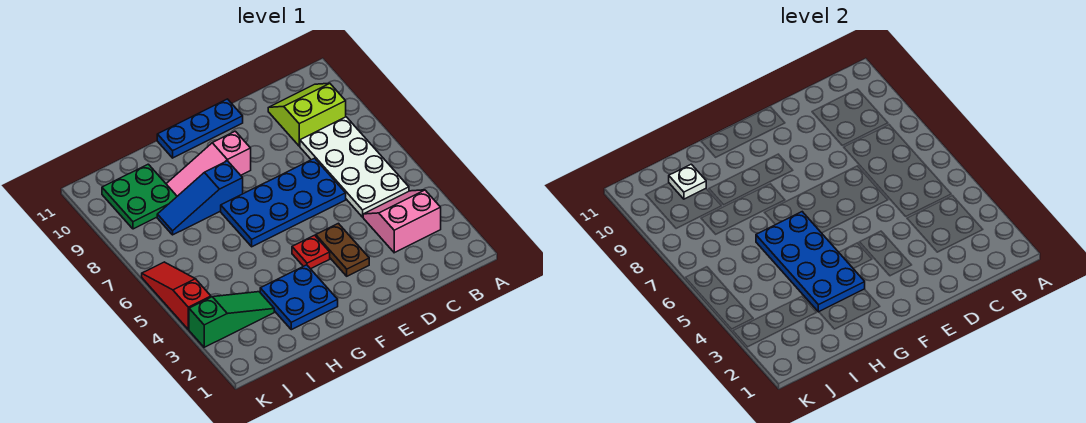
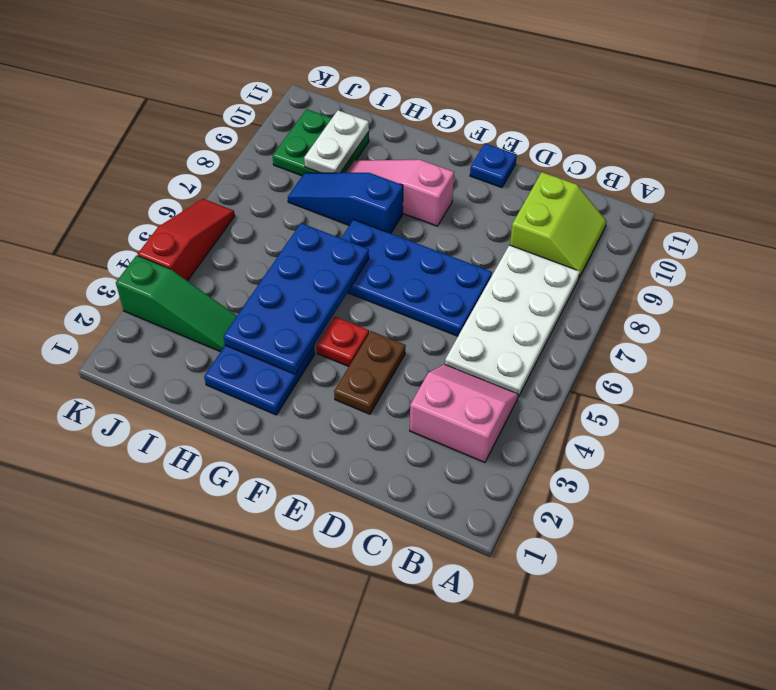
lime slope B9:C10 level 1 top 9 -> lime slope B9:C10 level 1 top C
blue plate E11:G11 level 1 -> blue plate E11 level 1
white plate I10 level 2 -> white plate I9:I10 level 2

